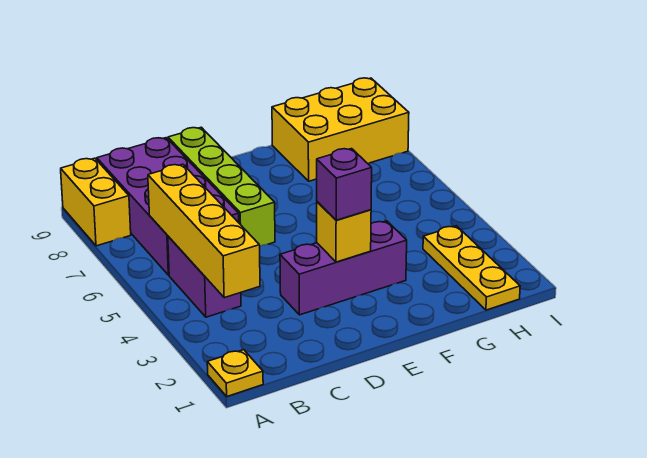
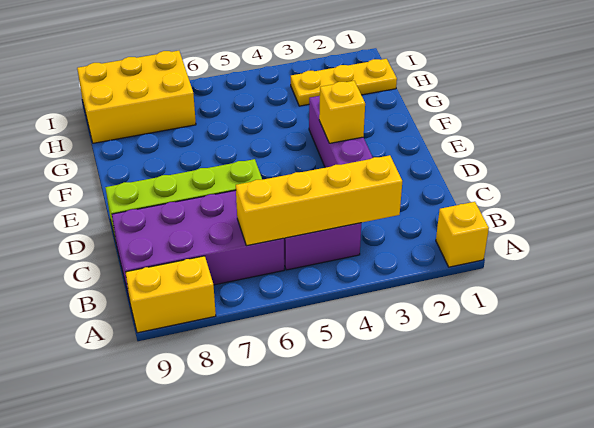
yellow plate A1 level 1 -> yellow brick A1 level 1
purple brick E3 level 3 -> none
yellow brick G8:I9 level 1 -> yellow brick H7:I9 level 1

